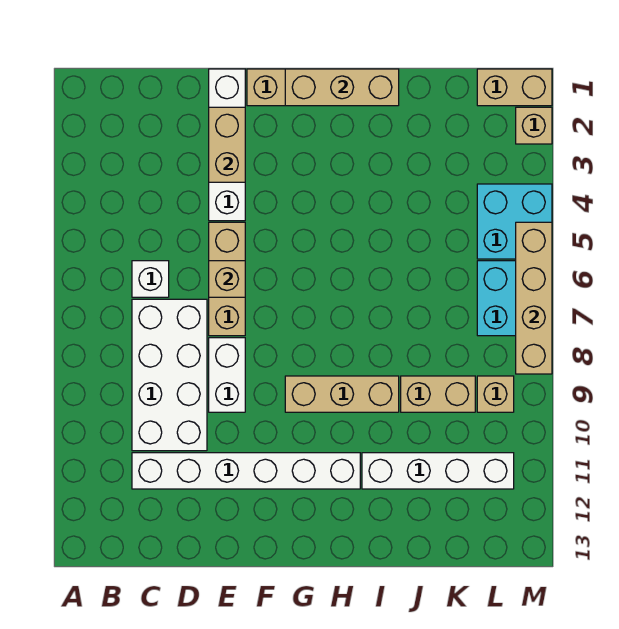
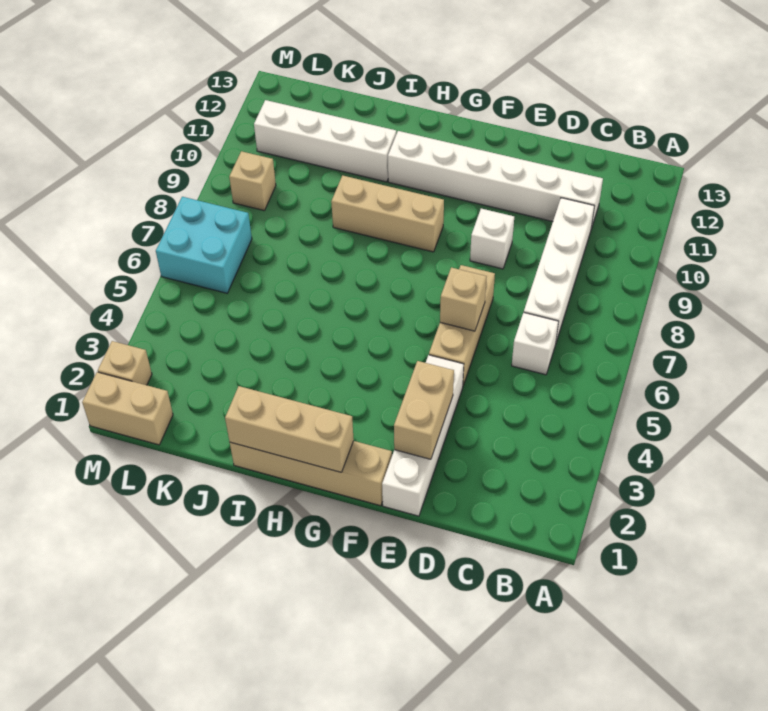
white brick C7:D10 level 1 -> white brick C7:C10 level 1
white brick E8:E9 level 1 -> white brick E9 level 1
tan brick J9:K9 level 1 -> none
cyan brick L4:M5 level 1 -> none
tan brick M5:M8 level 2 -> none

